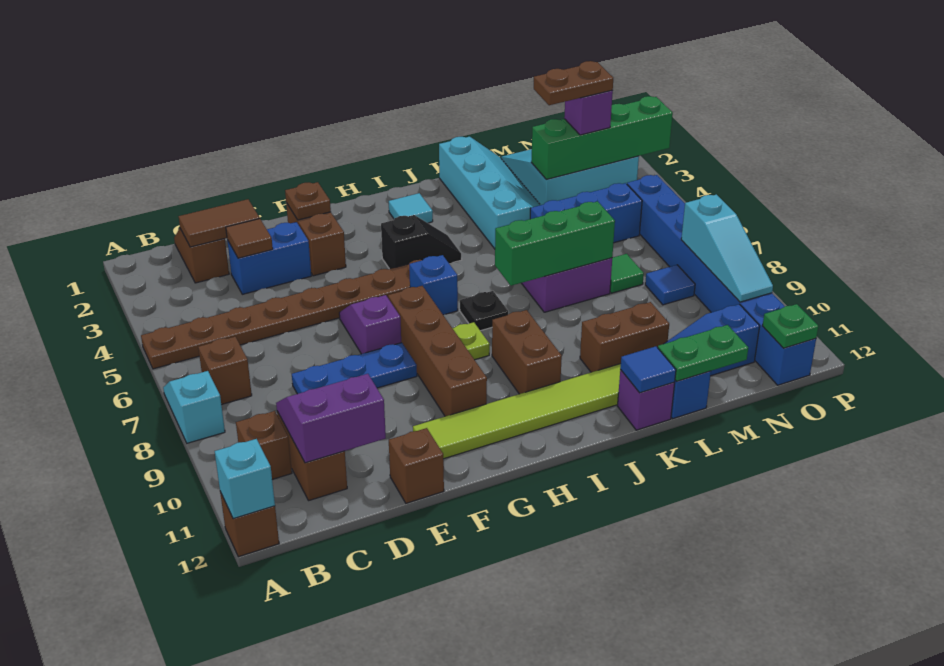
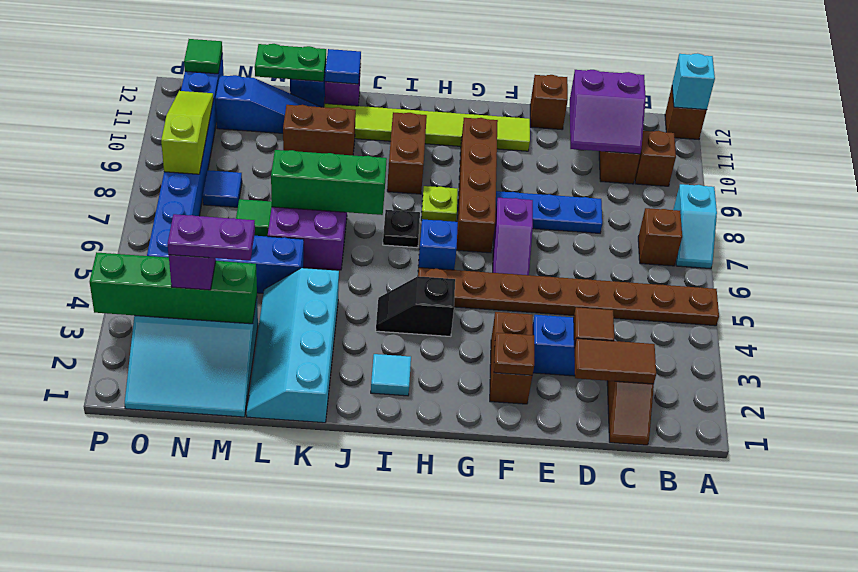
brown plate M3:N3 level 4 -> purple plate M3:N3 level 4
cyan slope O8:O10 level 2 top 8 -> lime slope O8:O10 level 2 top 8
green plate O12 level 2 -> green tile O12 level 2

